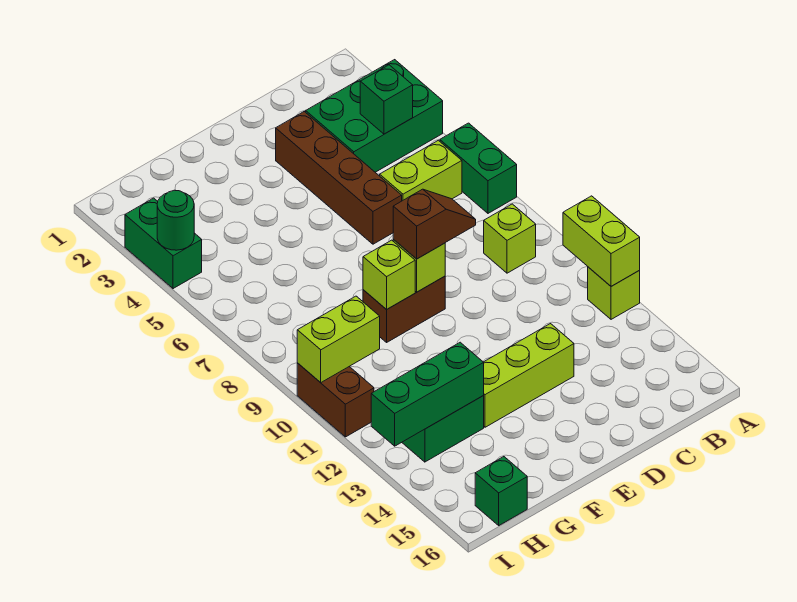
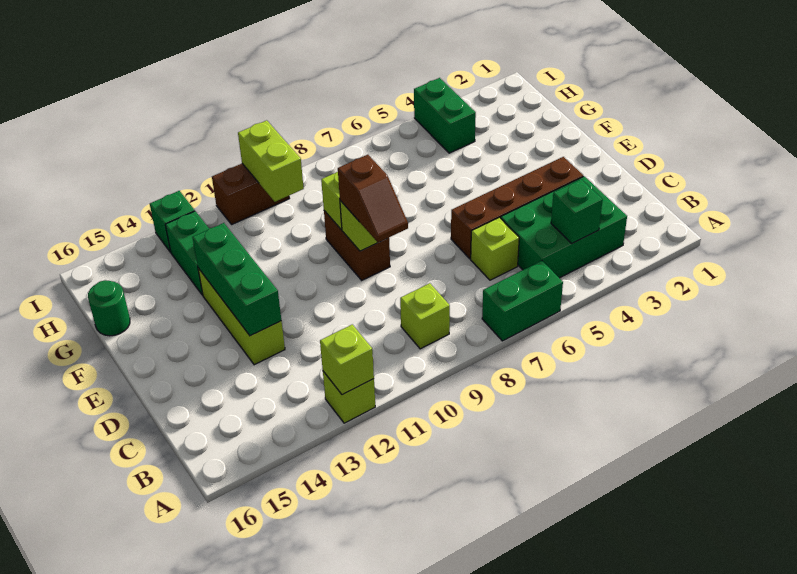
green brick A3:C4 level 1 -> green brick B3:C5 level 1
lime brick A11:A12 level 2 -> lime brick A12 level 2
lime brick B6:C6 level 1 -> lime brick C6 level 1
green brick G13:I13 level 2 -> green brick D13:F13 level 2
green brick H16 level 1 -> green brick I13 level 1
green brick I3:I4 level 1 -> green brick H4:I4 level 1
green round brick I4 level 2 -> green round brick G16 level 1

